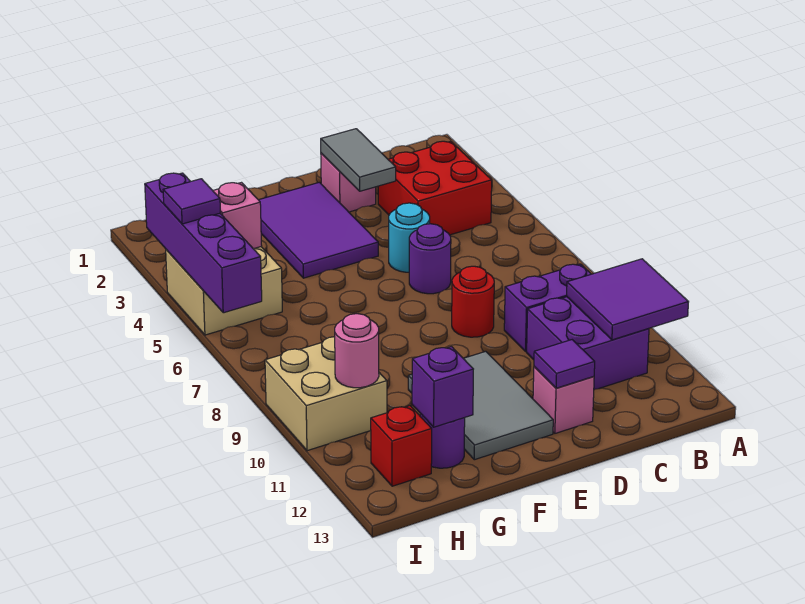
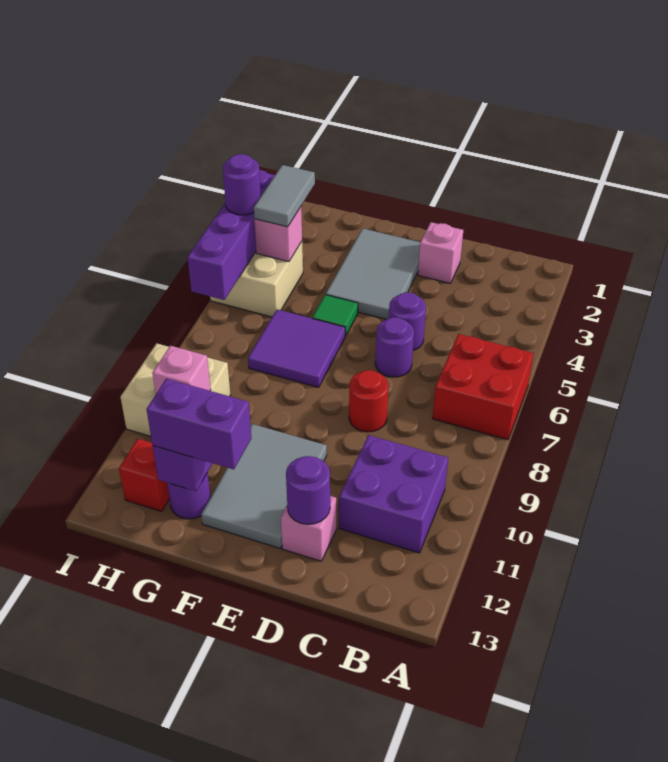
purple tile A10:B11 level 2 -> purple tile F6:G7 level 1
red brick B3:C4 level 1 -> red brick A6:B7 level 1
purple brick B9:C9 level 1 -> purple brick F12:G12 level 3
grey tile D2:D3 level 2 -> grey tile H3:H4 level 3
cyan round brick D5 level 1 -> purple round brick D5 level 1
purple tile D12 level 2 -> purple round brick D12 level 2
purple tile E2:F4 level 1 -> grey tile E2:F4 level 1
none -> green tile F5 level 1
pink round brick H10 level 2 -> pink brick H10 level 2
purple tile I4 level 3 -> purple round brick I4 level 3

